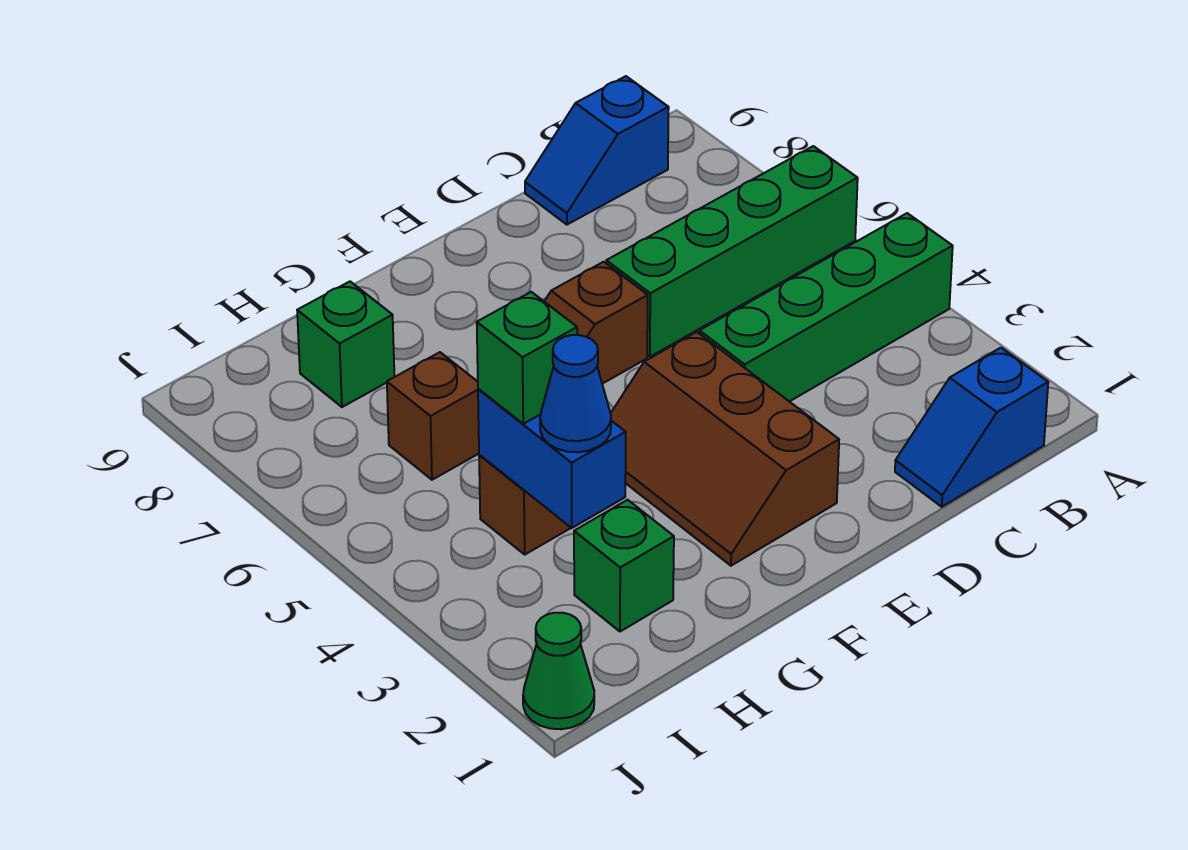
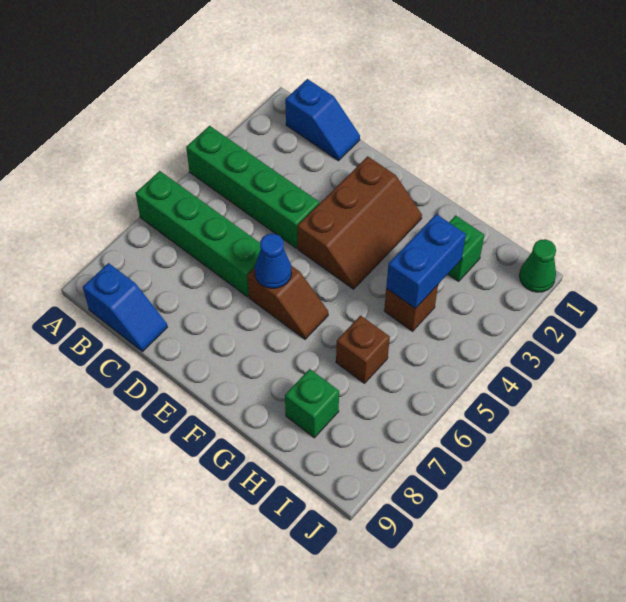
blue cone H3 level 3 -> blue cone E6 level 2
green brick H4 level 3 -> none

